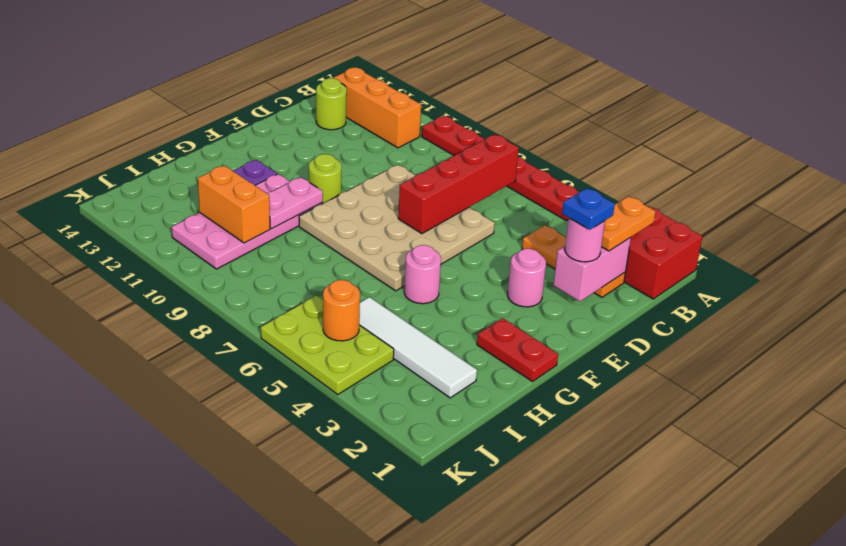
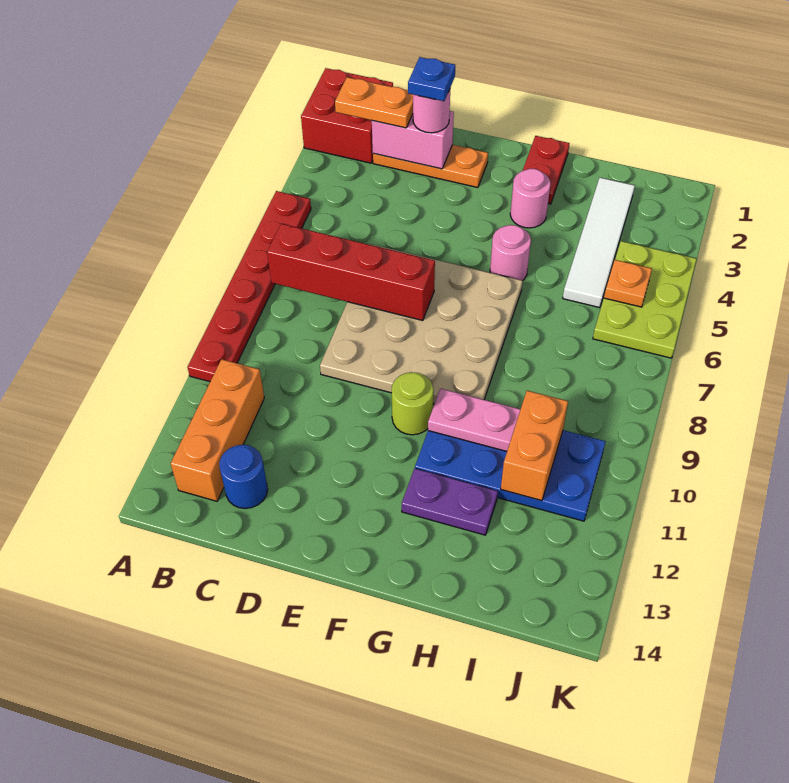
orange plate C2:C4 level 1 -> orange plate C2:E2 level 1
lime round brick C13 level 1 -> blue round brick C13 level 1
pink round brick E3 level 1 -> pink round brick G3 level 1
pink plate G10:J11 level 1 -> blue plate G10:J11 level 1
orange round brick J5 level 2 -> orange plate J5 level 2

